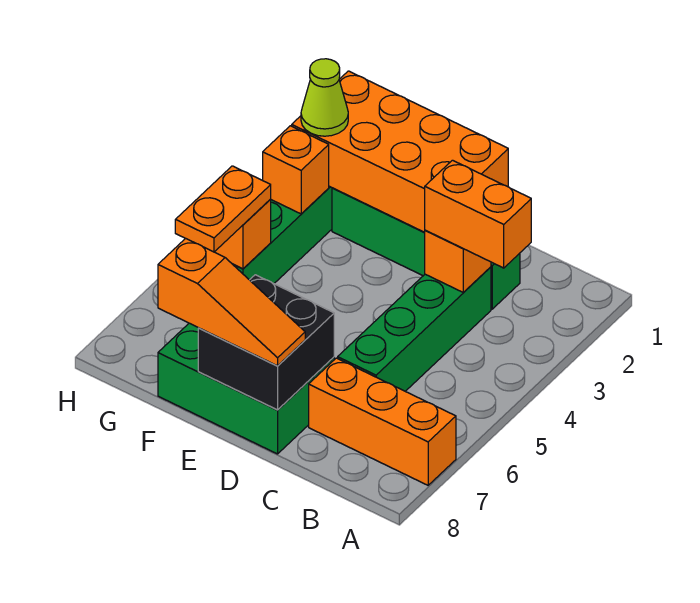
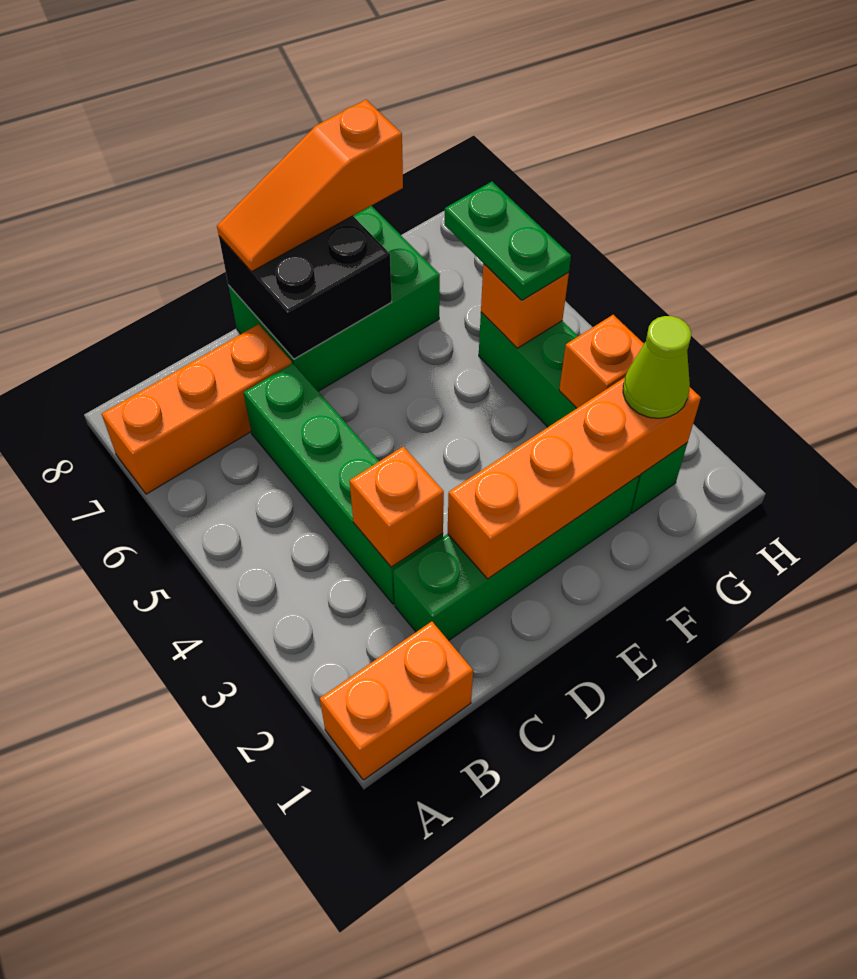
orange brick B3:C3 level 3 -> orange brick A1:B1 level 1
orange brick D1:G2 level 2 -> orange brick D2:G2 level 2
orange plate G5:G6 level 3 -> green plate G5:G6 level 3

